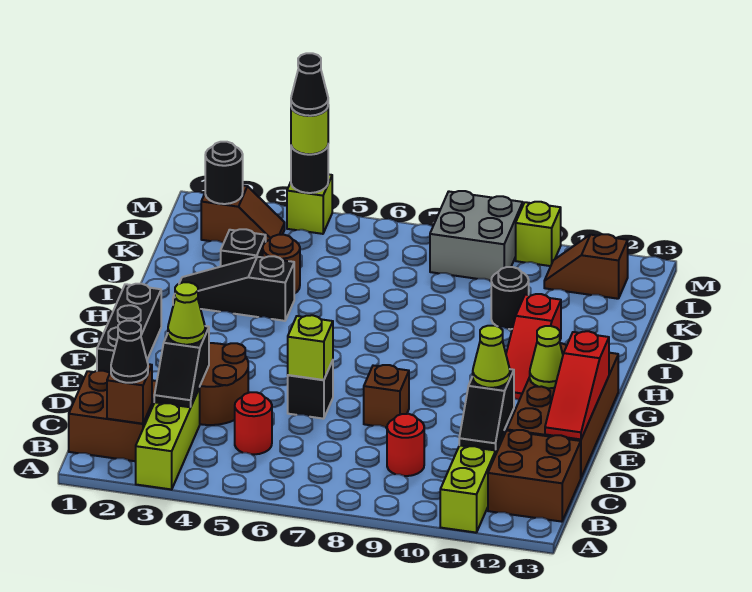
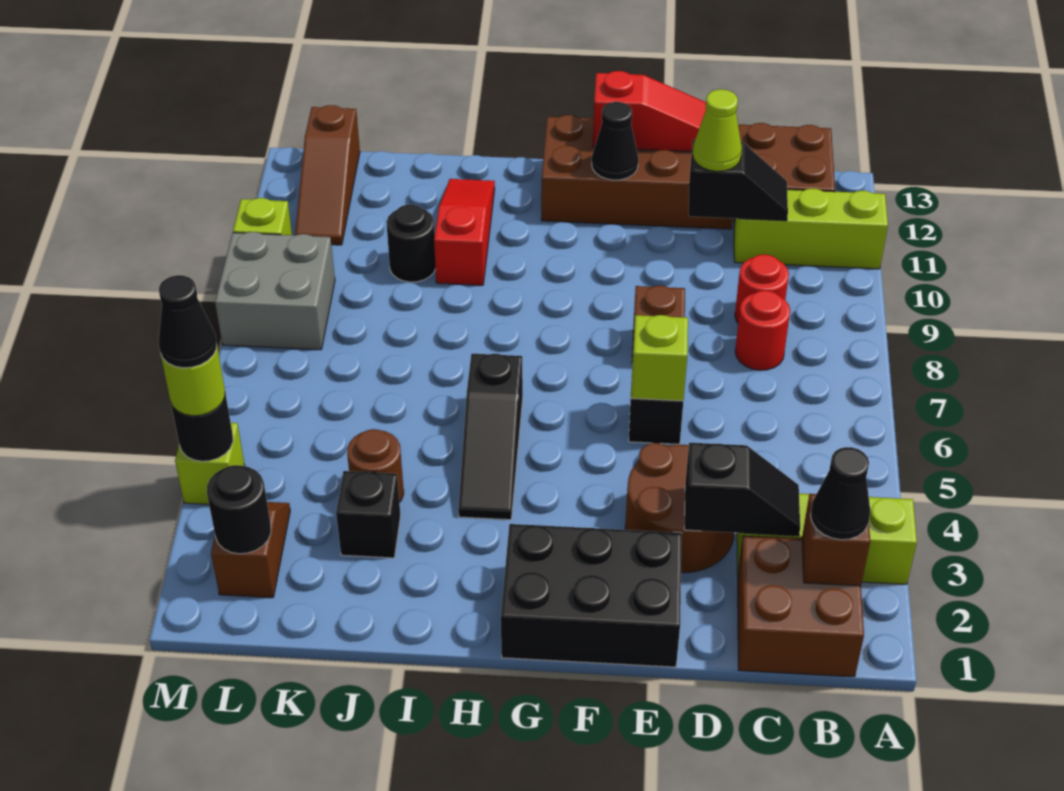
red round brick C5 level 1 -> red round brick C8 level 1
lime cone D3 level 3 -> none
black brick E1:G1 level 1 -> black brick E1:G2 level 1
lime cone F12 level 2 -> black cone F12 level 2
red slope G11:I11 level 1 top I -> red slope I10:I12 level 1 top 10
black slope I2:I4 level 1 top 4 -> black slope H4:H6 level 1 top 6
brown slope L11:L12 level 1 top 12 -> brown slope L11:L13 level 1 top 13

